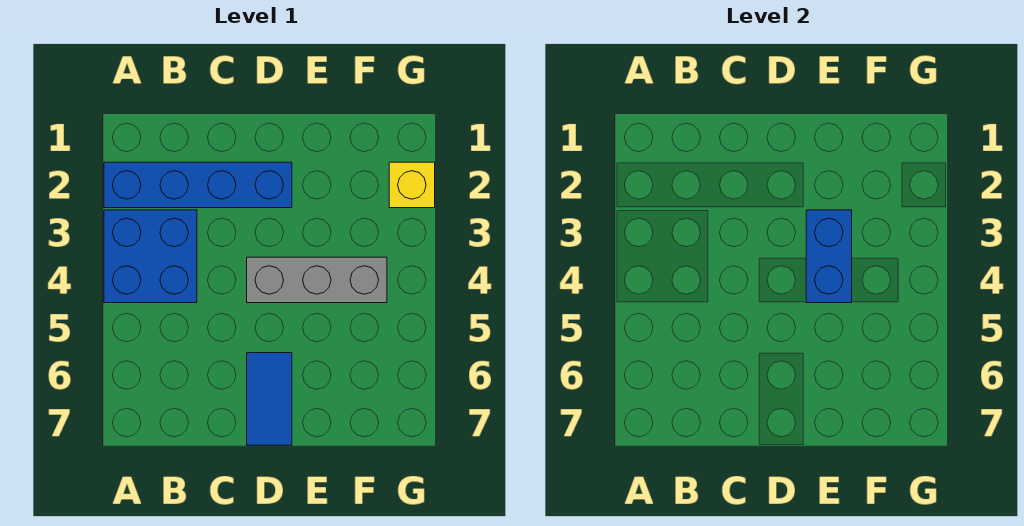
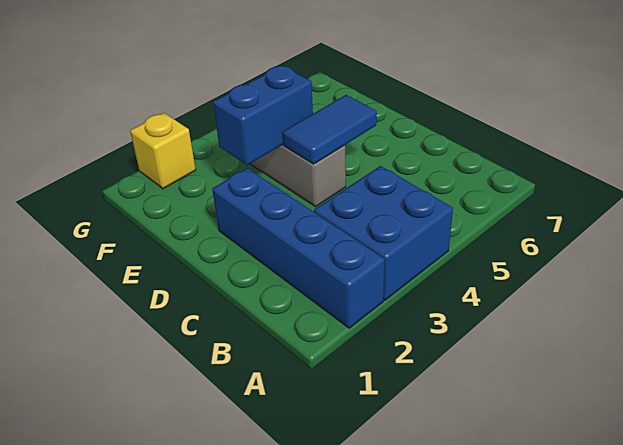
blue tile D6:D7 level 1 -> blue tile D4:D5 level 2

